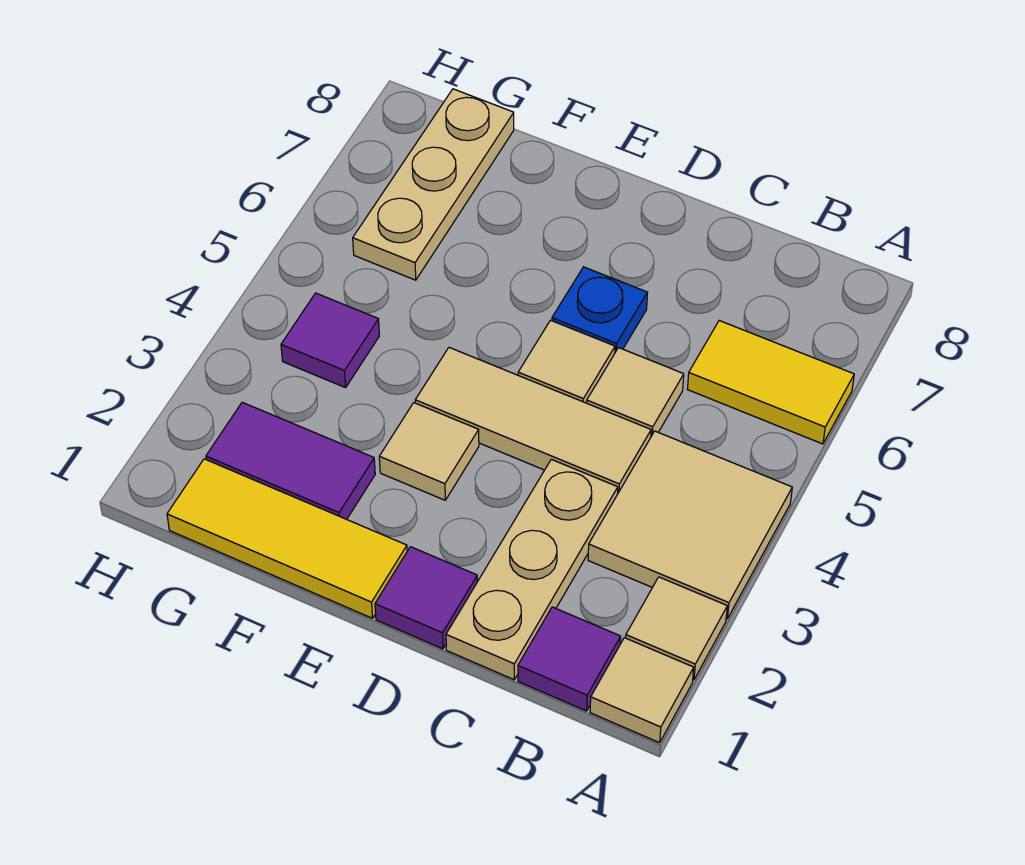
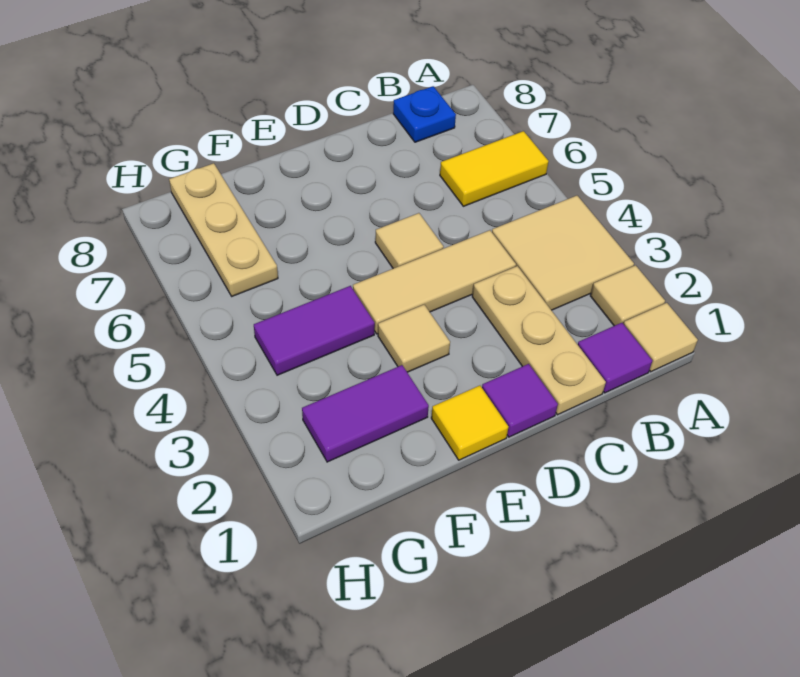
tan tile C5 level 1 -> none
blue plate D6 level 1 -> blue plate B8 level 1
yellow tile E1:G1 level 1 -> yellow tile E1 level 1
purple tile G4 level 1 -> purple tile F4:G4 level 1

